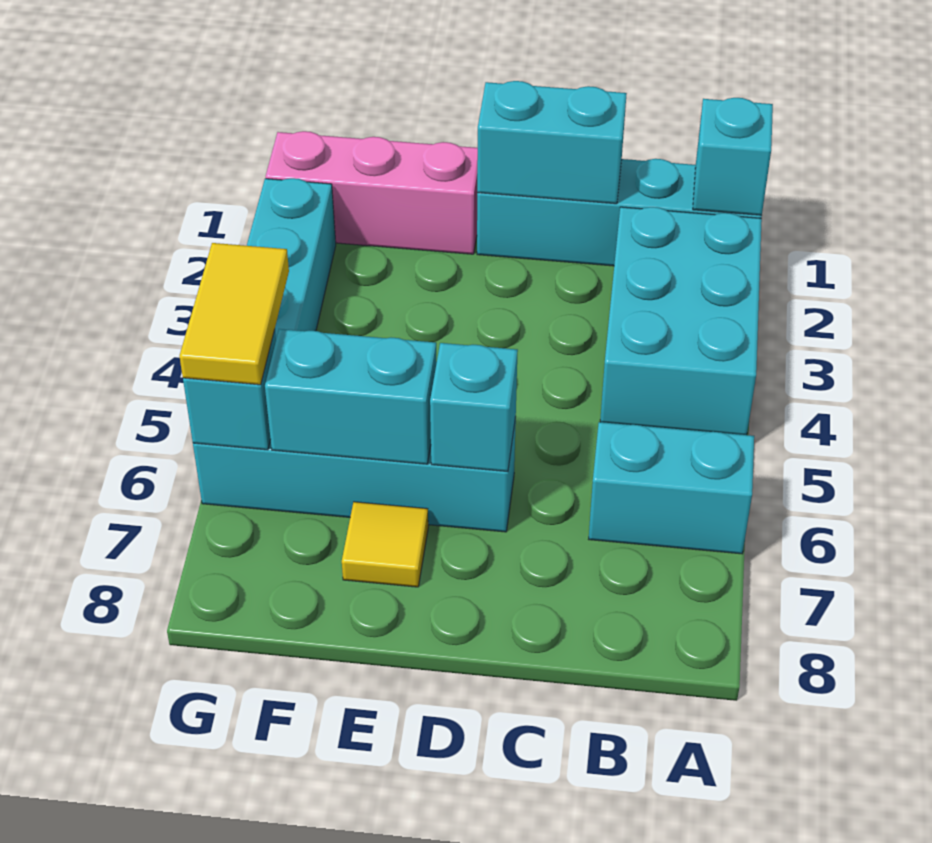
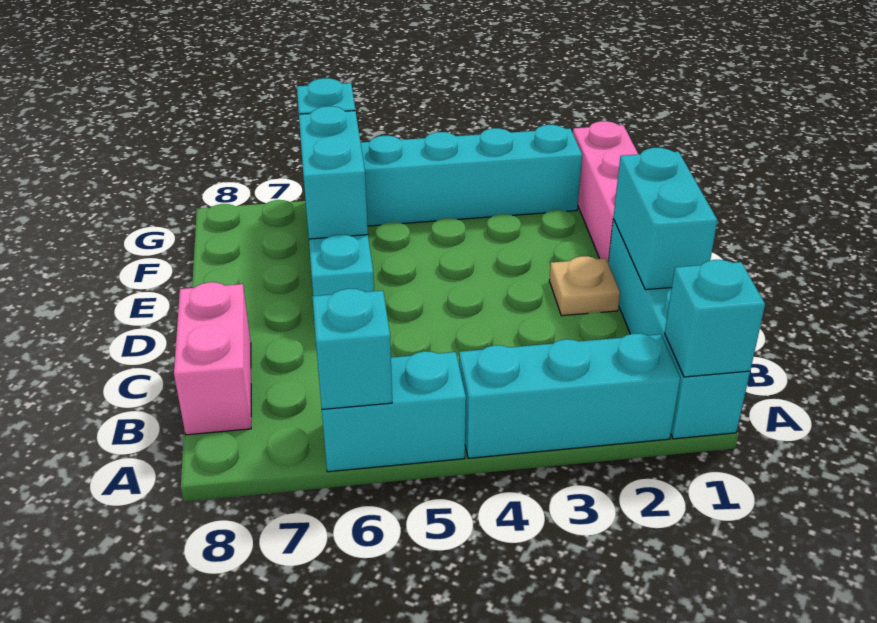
cyan brick A2:B4 level 1 -> cyan brick A2:A4 level 1
cyan brick A6:B6 level 1 -> cyan brick A5:A6 level 1
none -> pink brick B8:C8 level 1
none -> tan plate D2 level 1
cyan brick D6 level 2 -> cyan brick A6 level 2
yellow tile E7 level 1 -> none
yellow tile G5:G6 level 3 -> none

